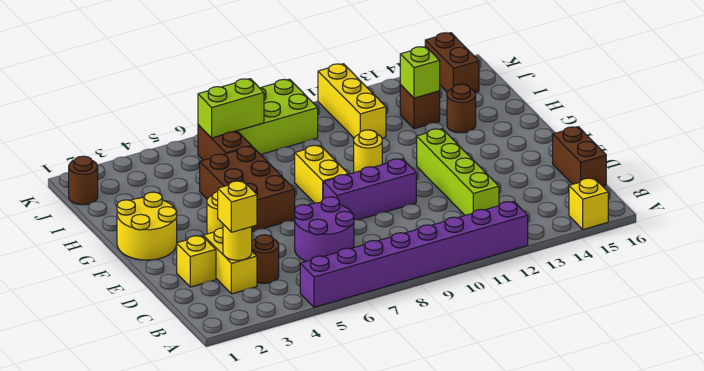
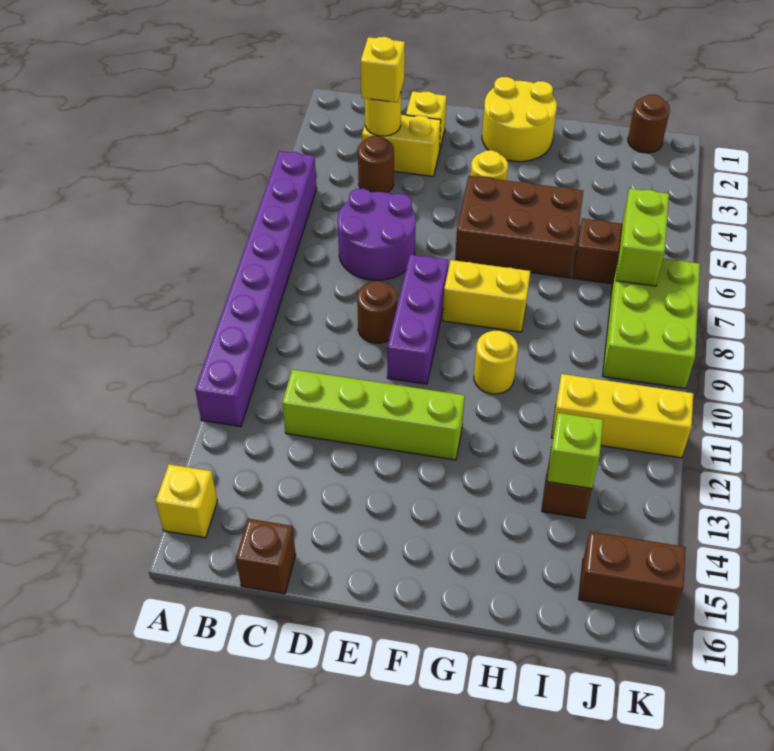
brown brick C16:D16 level 1 -> brown brick C16 level 1
brown round brick H14 level 1 -> brown round brick D9 level 1

